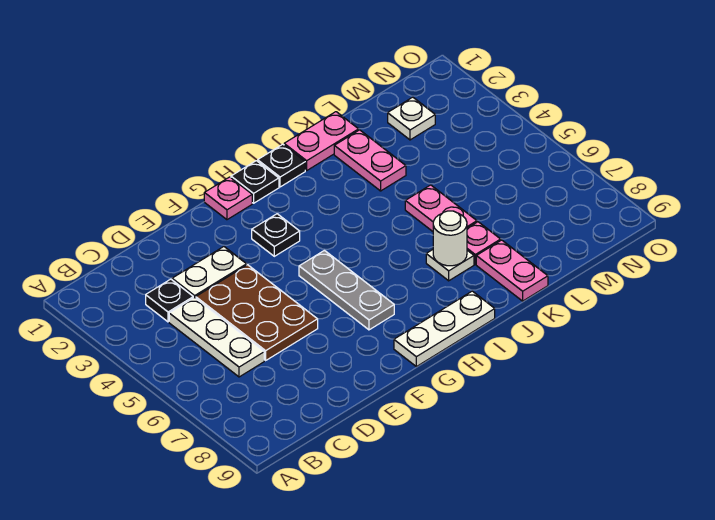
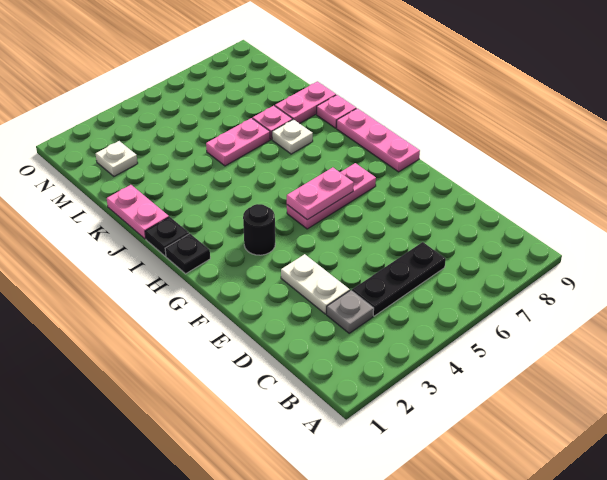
black plate C3 level 1 -> grey plate C3 level 1
white plate C4:C6 level 1 -> black plate C4:C6 level 1
brown plate D4:E6 level 1 -> none
pink plate G1 level 1 -> pink plate J9 level 1
black plate G3 level 1 -> black round brick G3 level 1
grey plate G5:G7 level 1 -> pink plate G5:G7 level 1
white plate G9:I9 level 1 -> pink plate G9:I9 level 1
white round brick J7 level 2 -> none
pink plate K2:K3 level 1 -> pink plate G5:G6 level 2

